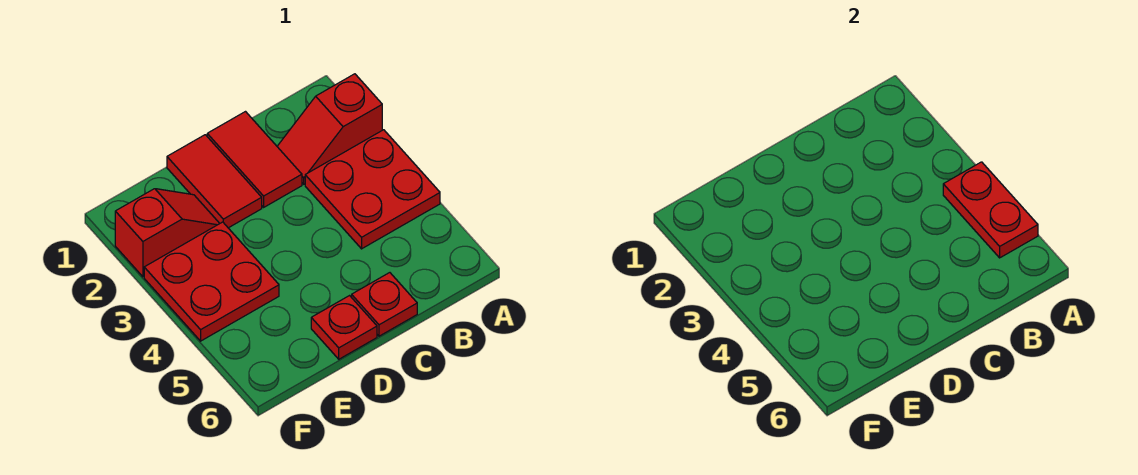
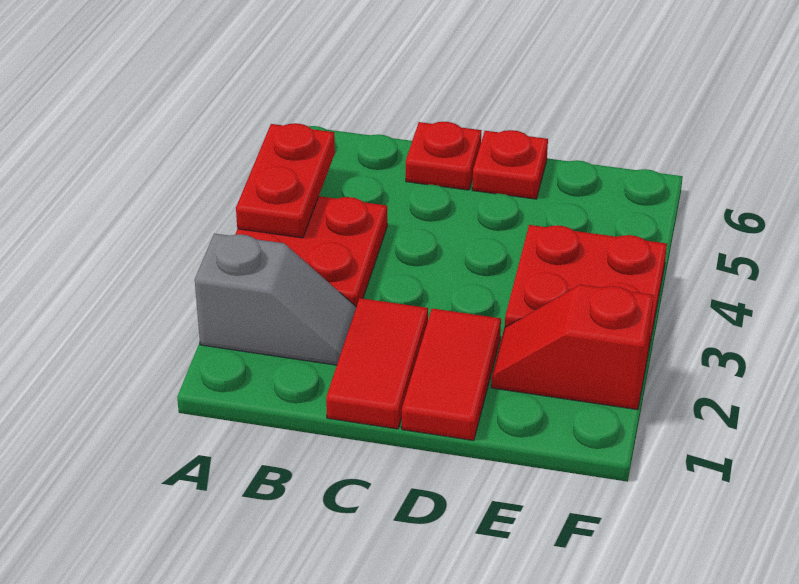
red slope A2:B2 level 1 top A -> grey slope A2:B2 level 1 top A

